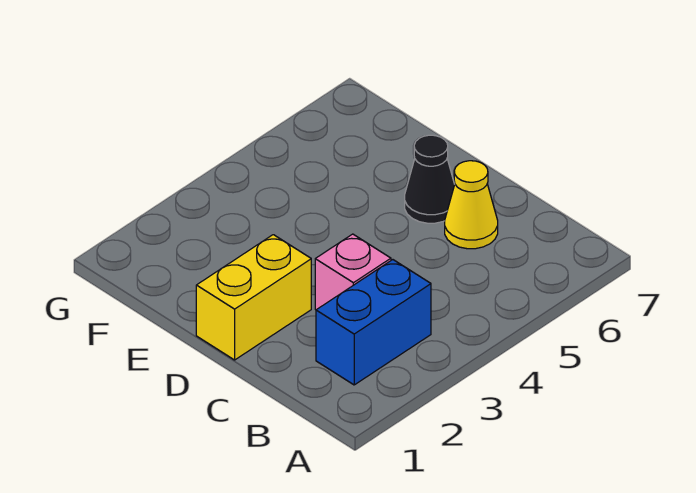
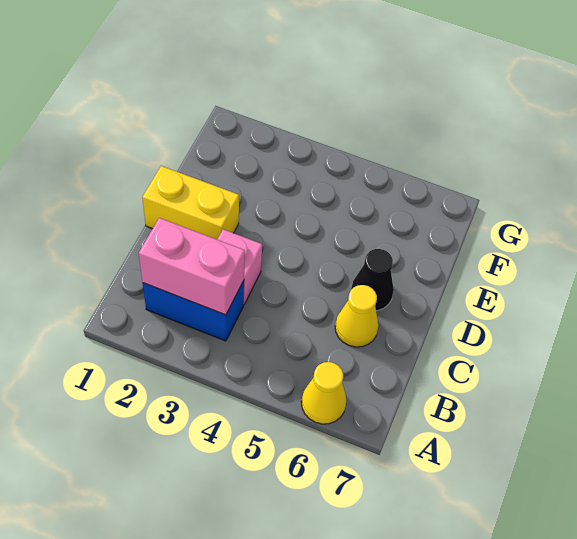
none -> yellow cone A6 level 1
none -> pink brick B2:B3 level 2

